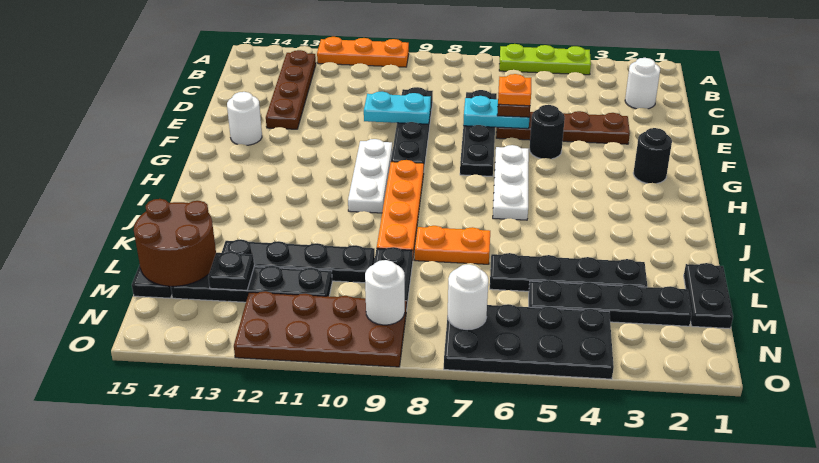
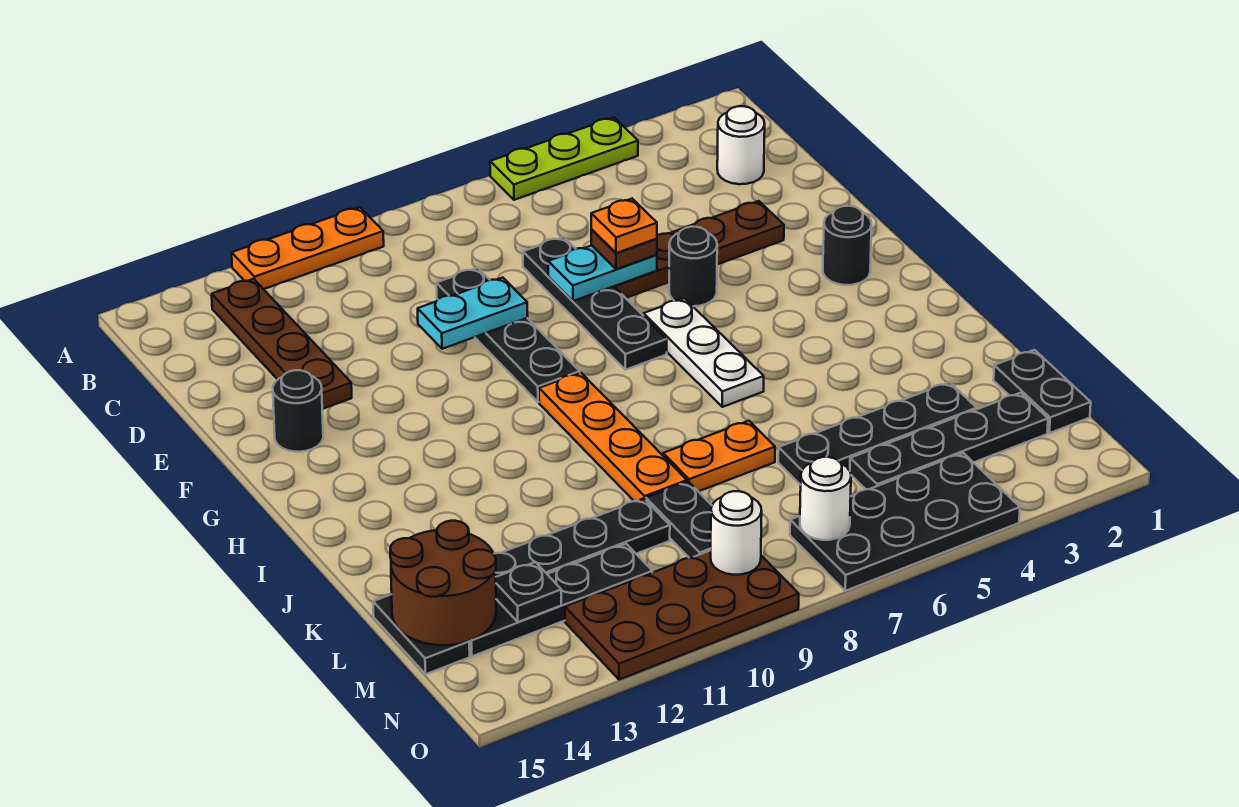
white round brick F14 level 1 -> black round brick F14 level 1
white plate G10:I10 level 1 -> none

